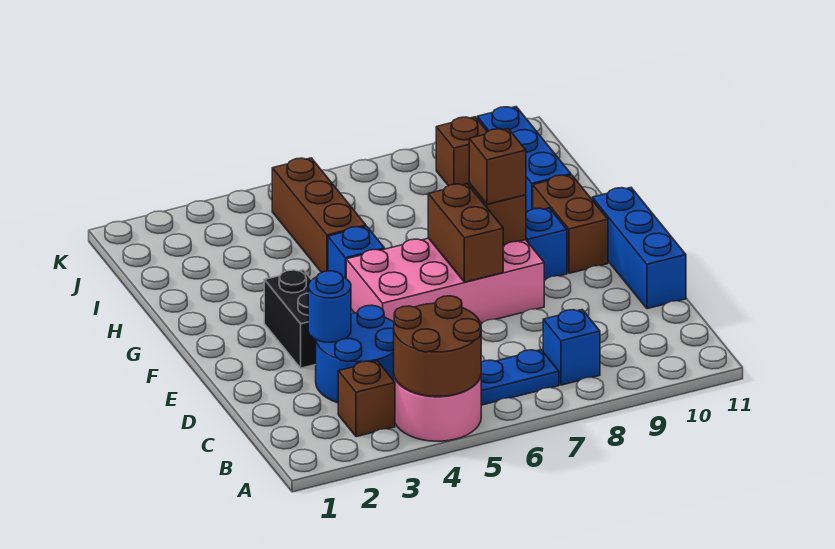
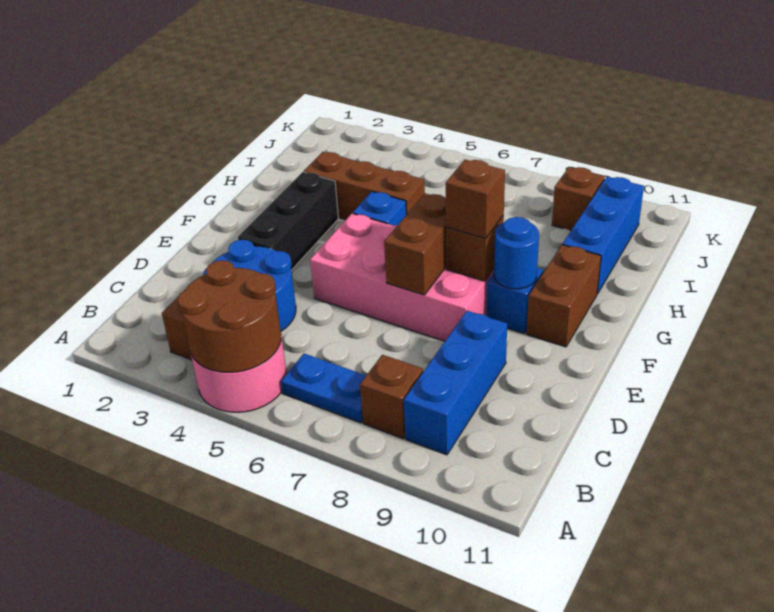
blue brick B8 level 1 -> brown brick B8 level 1
blue round brick D3 level 2 -> blue round brick F9 level 2
blue brick D11:F11 level 1 -> blue brick B9:D9 level 1
black brick E3:F3 level 1 -> black brick E3:G3 level 1
brown brick H5:J5 level 1 -> brown brick H3:H5 level 1

